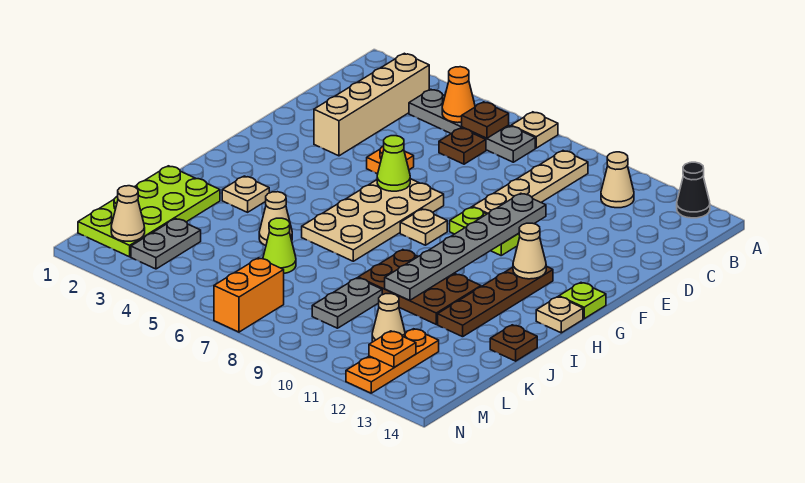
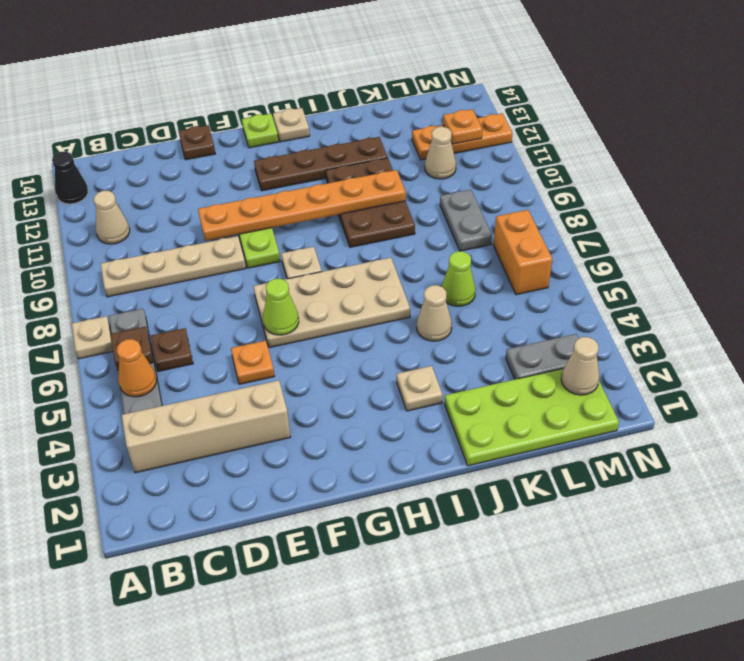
grey plate E10:J10 level 2 -> orange plate E10:J10 level 2
tan cone G12 level 2 -> none
brown plate J14 level 1 -> brown plate E14 level 1
grey plate K9:L9 level 1 -> grey plate L8:L9 level 1
orange brick M7:N7 level 1 -> orange brick M6:M7 level 1

